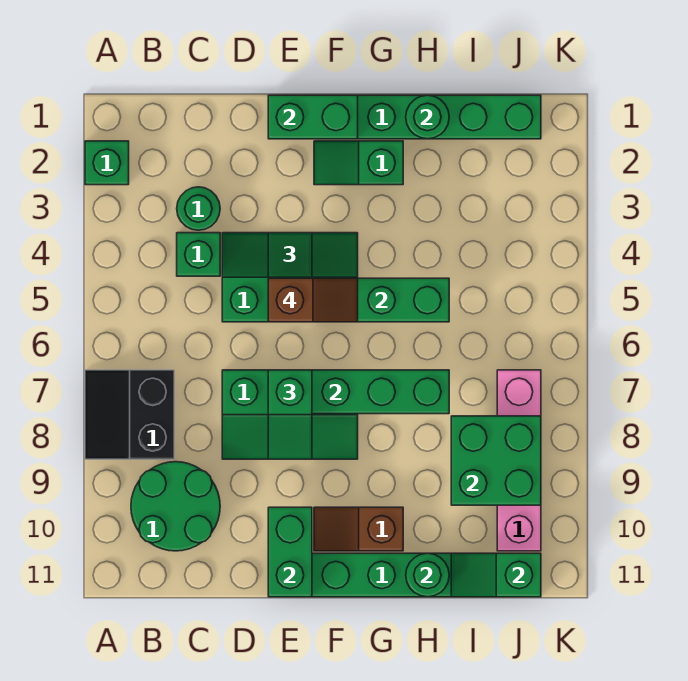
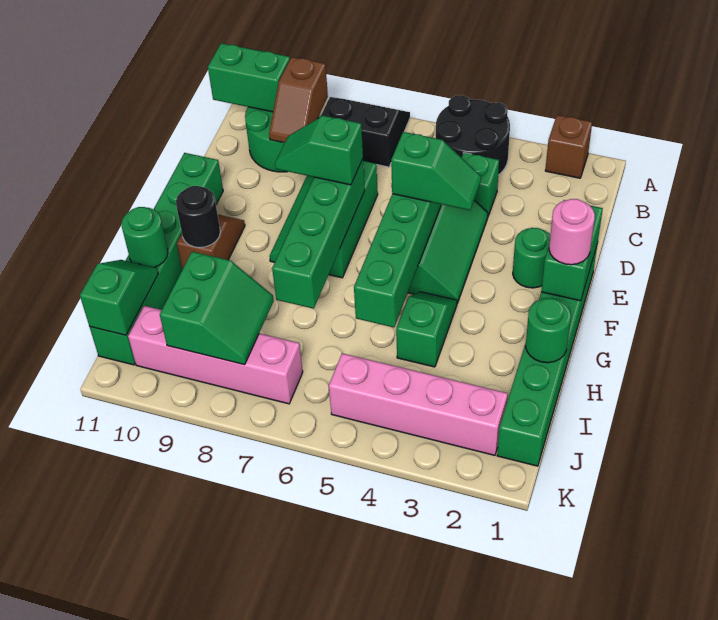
green brick A2 level 1 -> brown brick A2 level 1
none -> black round brick A4:B5 level 1
green round brick C3 level 1 -> green round brick E2 level 1
brown slope E5:F5 level 4 top E -> brown slope B9:C9 level 2 top B
green brick E10:E11 level 2 -> green brick B10:B11 level 2
none -> pink round brick F1 level 3
green slope F2:G2 level 1 top G -> green slope G4:H4 level 1 top H
none -> black round brick G10 level 2
green brick I8:J9 level 2 -> green slope I8:J9 level 2 top 9
none -> pink brick J2:J5 level 1

